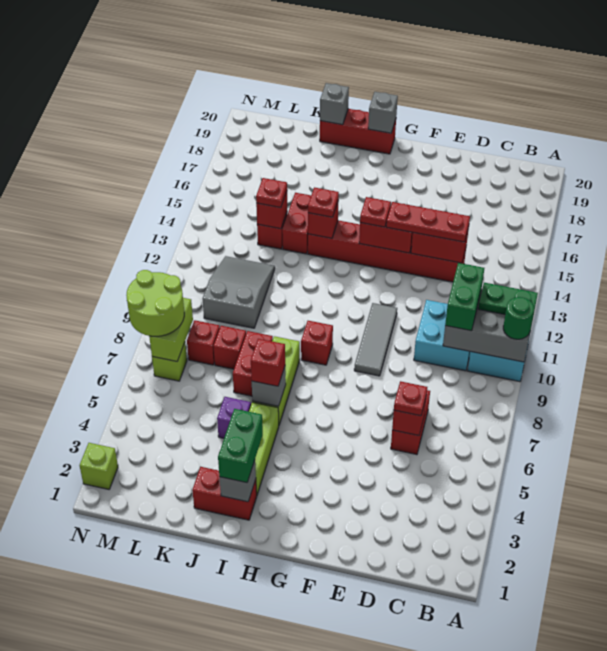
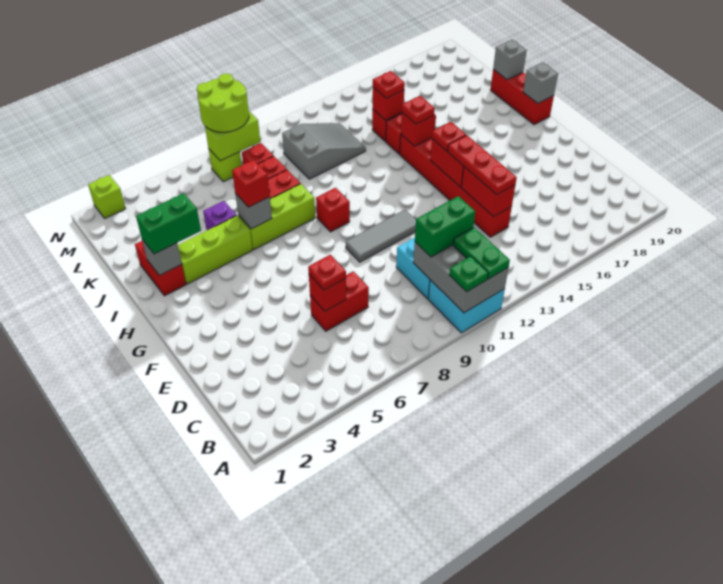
green round brick A10 level 3 -> green plate A10 level 3

